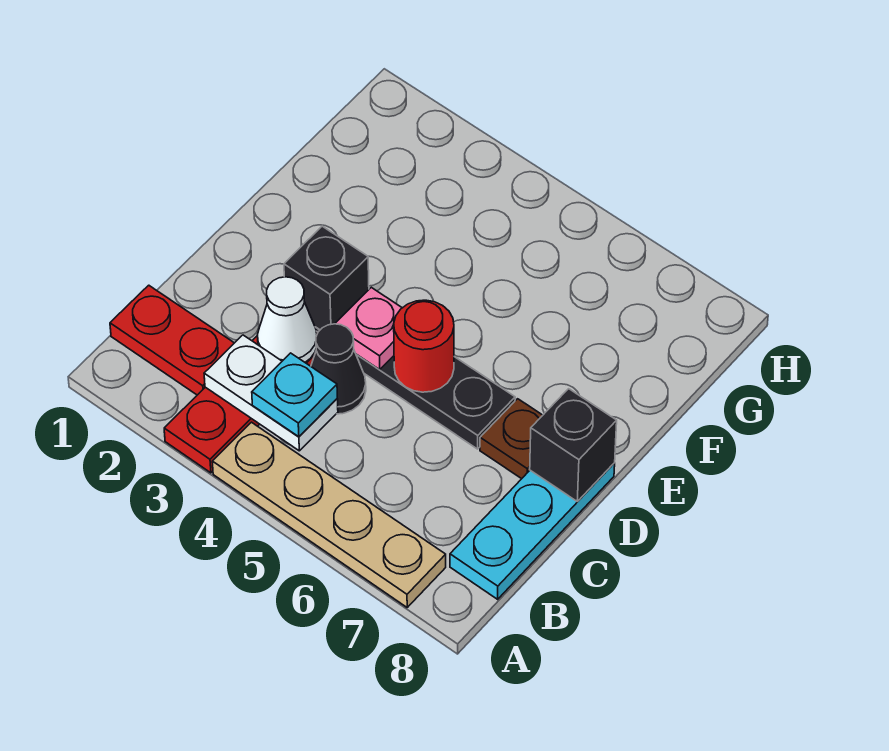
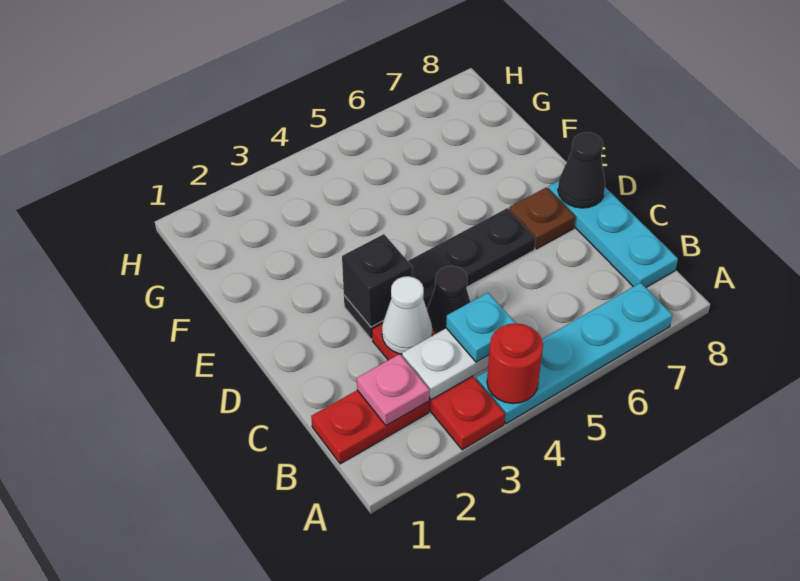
tan plate A4:A7 level 1 -> cyan plate A4:A7 level 1
pink plate D4 level 2 -> pink plate B2 level 2
red round brick D5 level 2 -> red round brick A4 level 2
black brick D8 level 2 -> black cone D8 level 2

